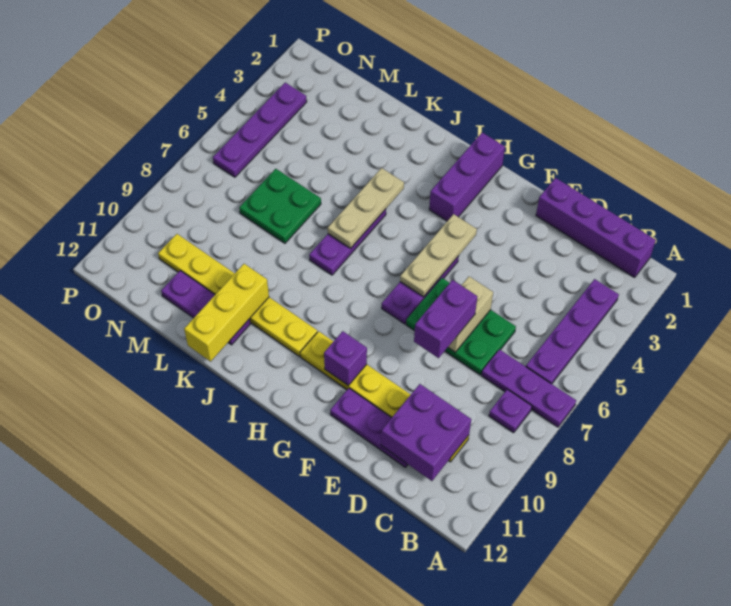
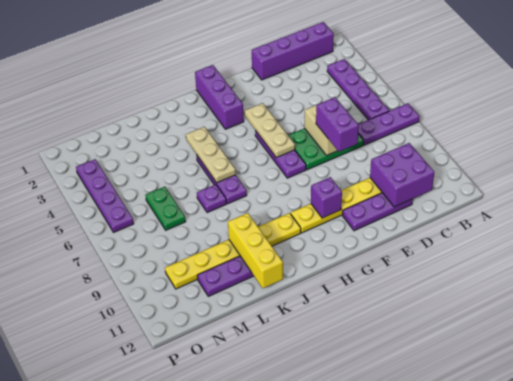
purple plate B8 level 1 -> purple plate K7 level 1
green plate L6:M7 level 1 -> green plate M6:M7 level 1

